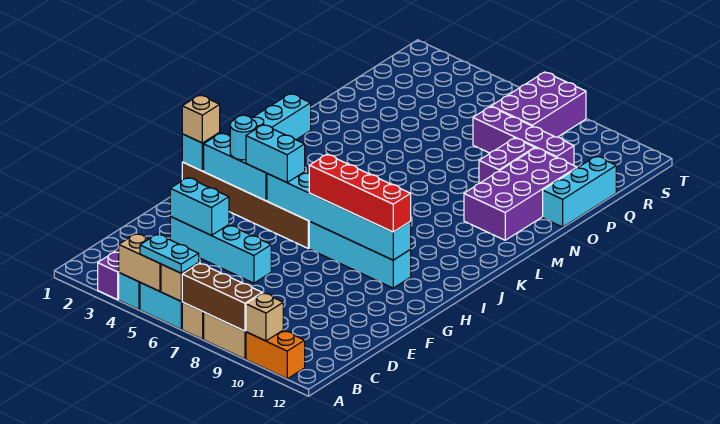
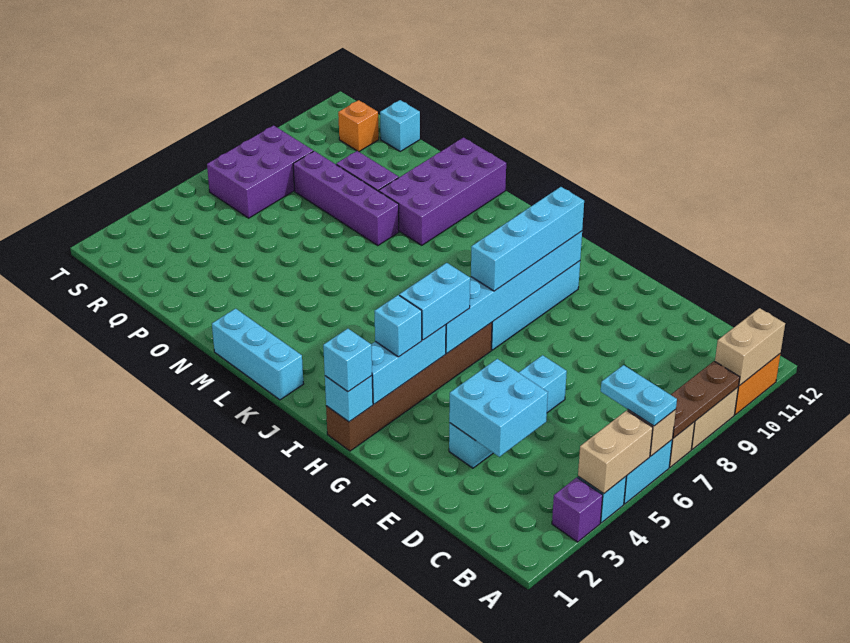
cyan plate A5:A6 level 3 -> cyan plate A6:B6 level 3
brown brick A7:A9 level 2 -> brown plate A7:A9 level 2
tan brick A10 level 2 -> tan brick A10:A11 level 2
cyan brick E3:E4 level 2 -> cyan brick D3:E4 level 2
tan brick H1 level 3 -> cyan brick H1 level 3
cyan round brick H3 level 3 -> cyan brick H3 level 3
red brick H7:H10 level 3 -> cyan brick H7:H10 level 3
purple brick M10:P11 level 1 -> purple brick M9:N12 level 1
cyan brick O12:Q12 level 1 -> cyan brick Q12 level 1
purple brick Q7:Q10 level 1 -> purple brick N8:Q8 level 1
purple brick R7:T8 level 1 -> purple brick R6:S8 level 1
none -> orange brick R11 level 1

